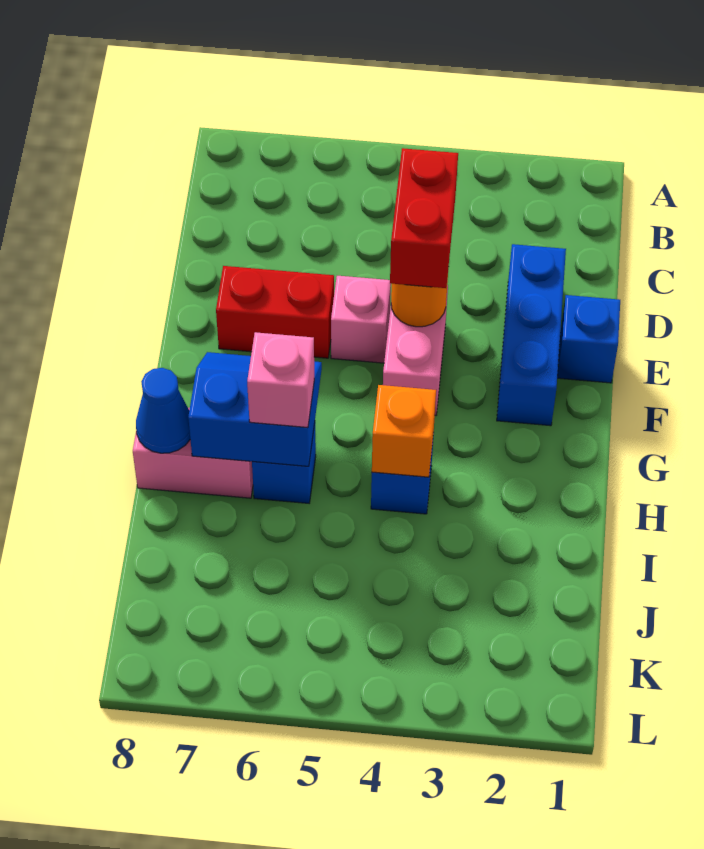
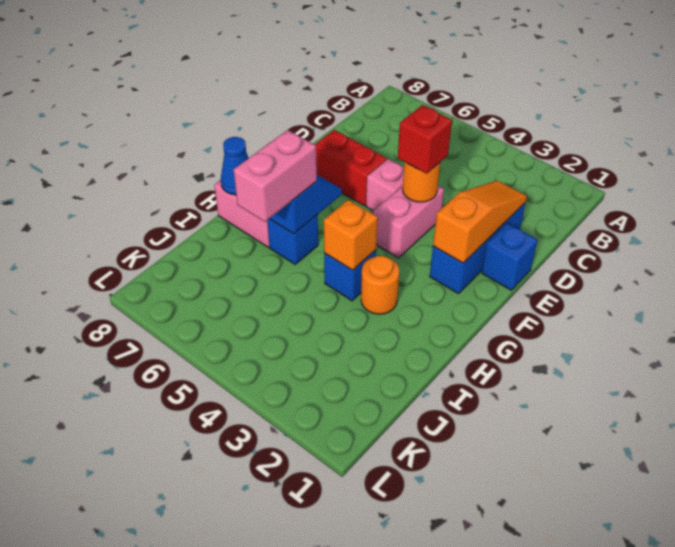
none -> orange slope D2:F2 level 2 top F
red brick D4:E4 level 3 -> red brick E4 level 3
none -> orange round brick H3 level 1
pink brick H6 level 3 -> pink brick H6:I6 level 3

